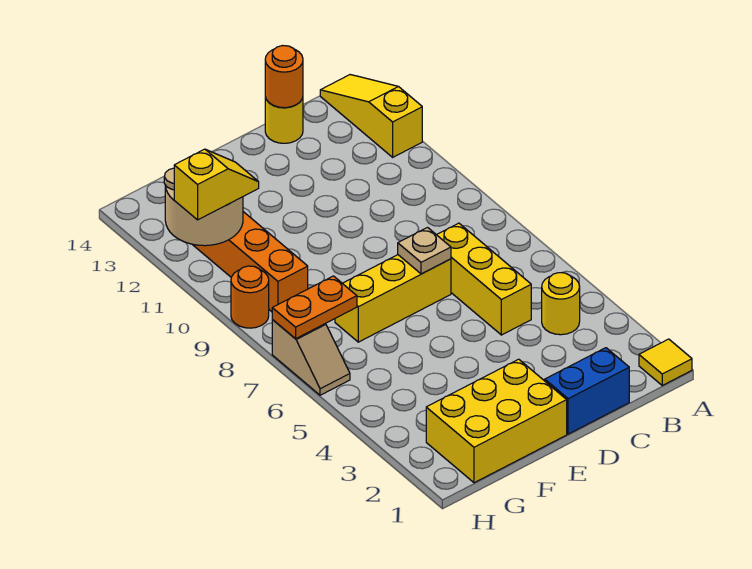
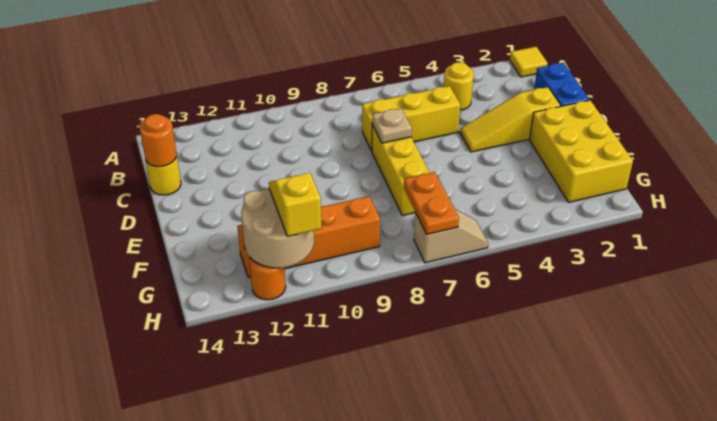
yellow slope A12:A14 level 1 top 12 -> yellow slope D2:D4 level 1 top 2
orange round brick H9 level 1 -> orange round brick H12 level 1

